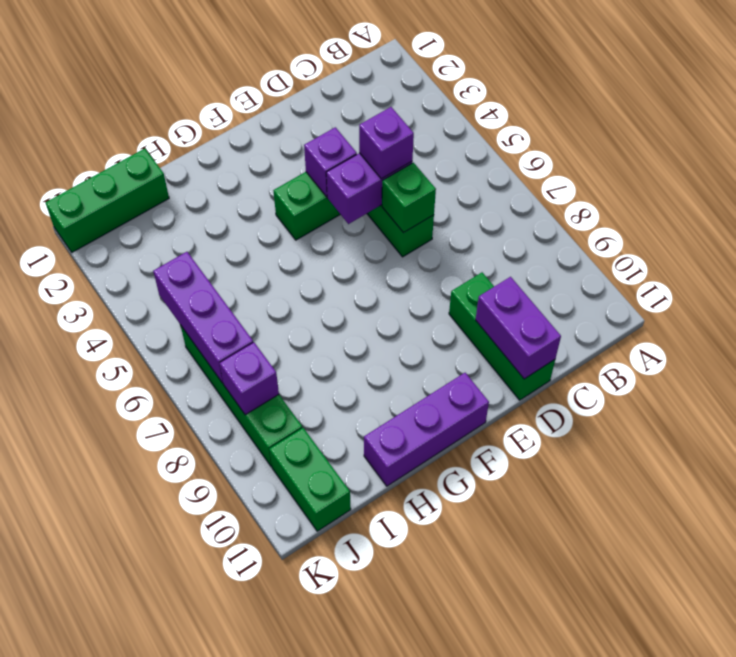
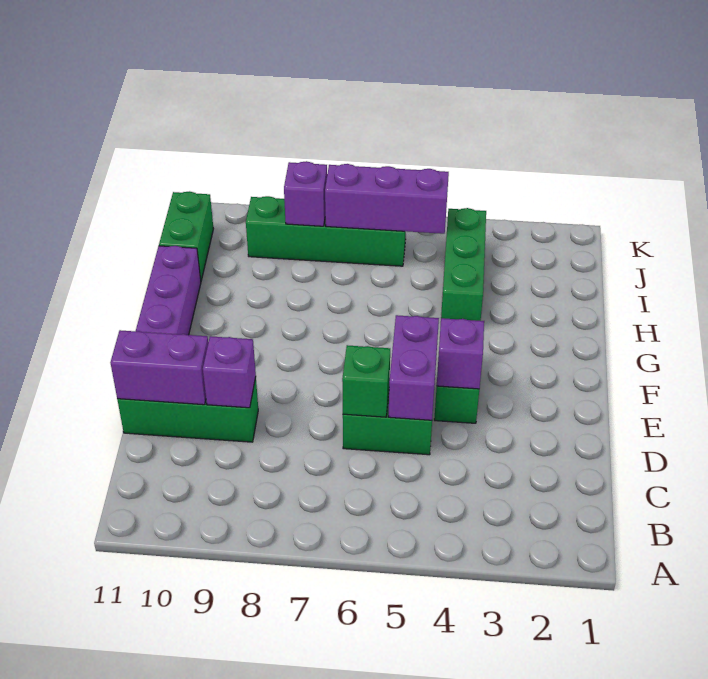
purple brick D5 level 3 -> purple brick D9 level 2
green brick I1:K1 level 1 -> green brick H4:J4 level 1
green brick J10:J11 level 1 -> green brick I11:J11 level 1

